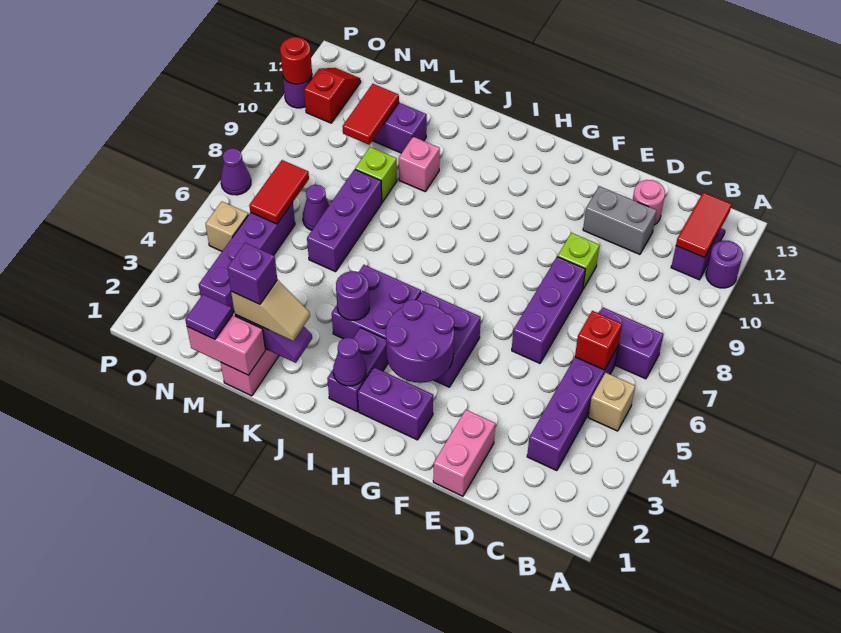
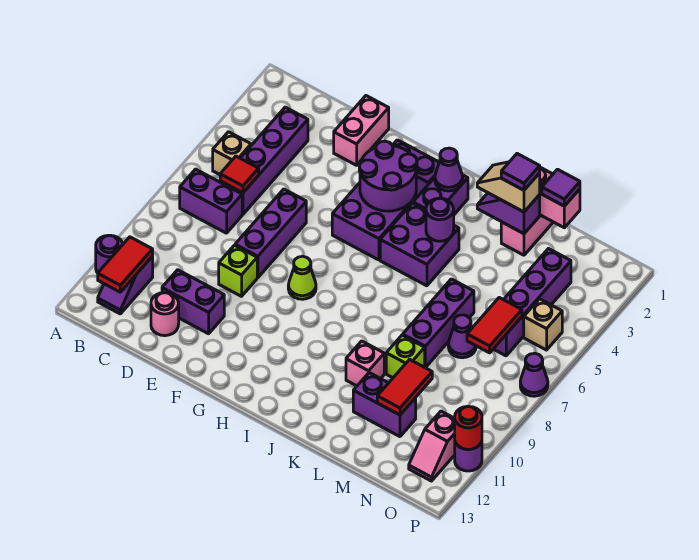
red brick C6 level 2 -> red tile C6 level 2
grey brick D11:E11 level 1 -> purple brick D11:E11 level 1
none -> lime cone G8 level 1
purple brick L2 level 4 -> purple tile L2 level 4
red slope O11:O12 level 1 top 11 -> pink slope O11:O12 level 1 top 11

